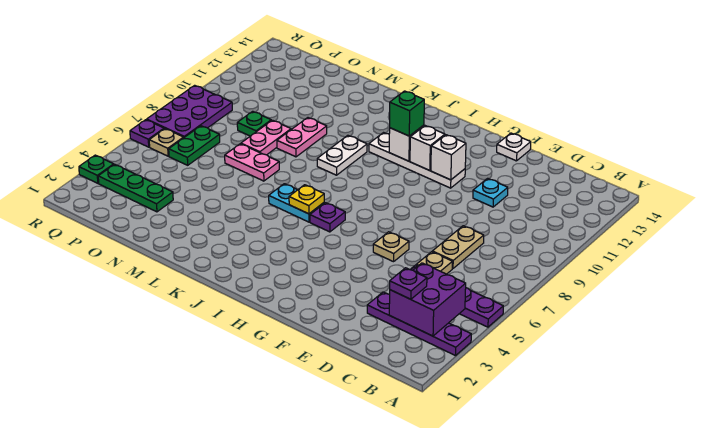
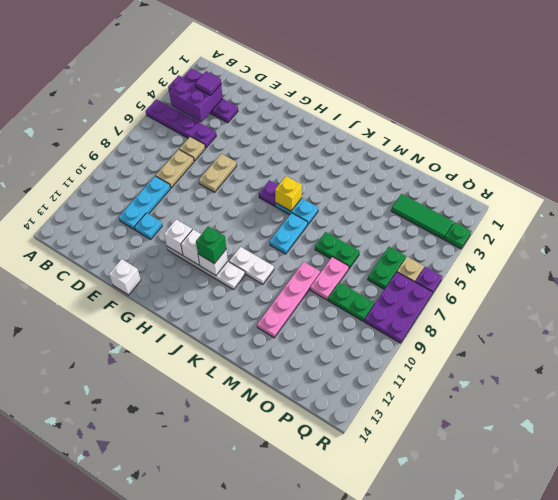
purple plate C3 level 3 -> purple tile C3 level 3
none -> cyan plate D9:D11 level 1
tan plate F6 level 1 -> tan plate F6:F7 level 1
white plate F14 level 1 -> white brick F14 level 1
yellow plate J6 level 2 -> yellow brick J6 level 2
none -> cyan plate K7:K8 level 1
white plate K9:K10 level 1 -> white plate J10:K10 level 1
pink plate M7:N7 level 1 -> green plate M7:N7 level 1
pink plate M9:M10 level 1 -> pink plate M9:M12 level 1
green plate O3:Q3 level 1 -> green tile O3:Q3 level 1
green plate O9 level 1 -> green plate O9:P9 level 1

